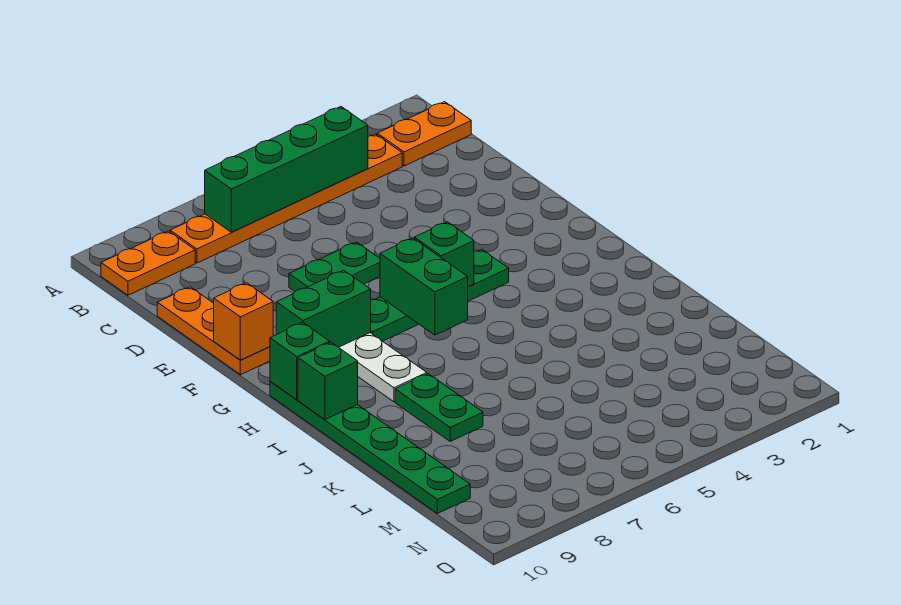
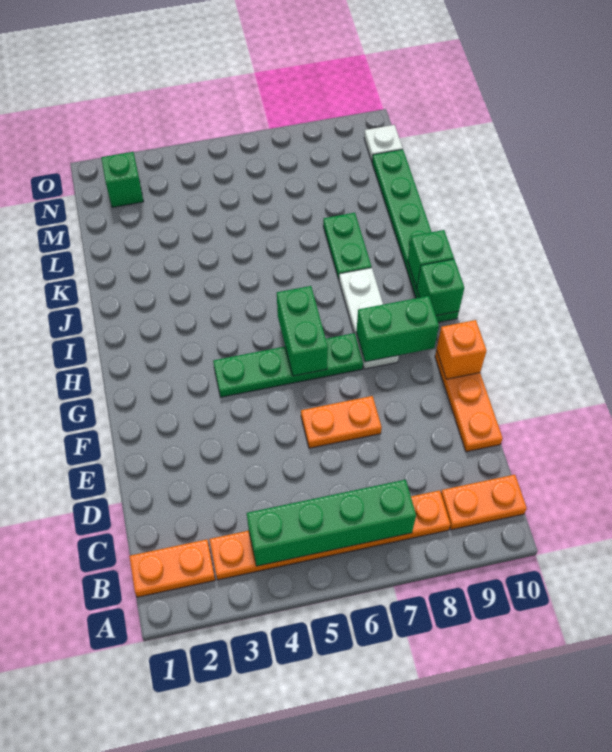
green plate E6:E7 level 1 -> orange plate E6:E7 level 1
green brick G5 level 2 -> green brick N2 level 1
none -> white plate N10 level 1

